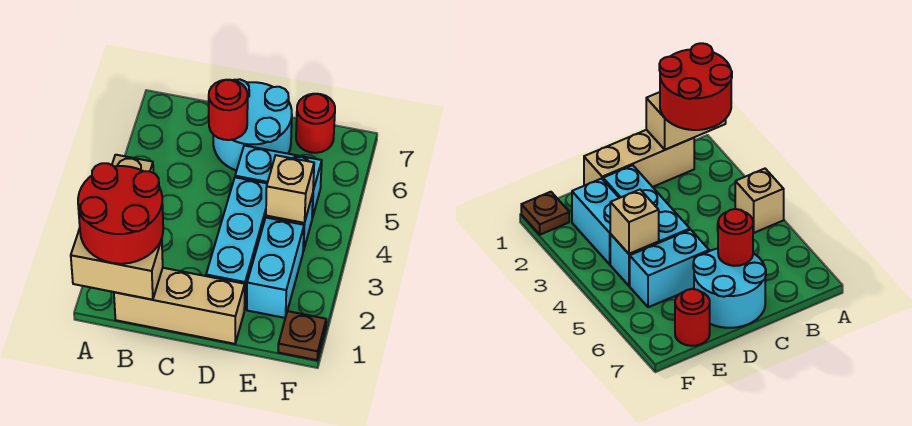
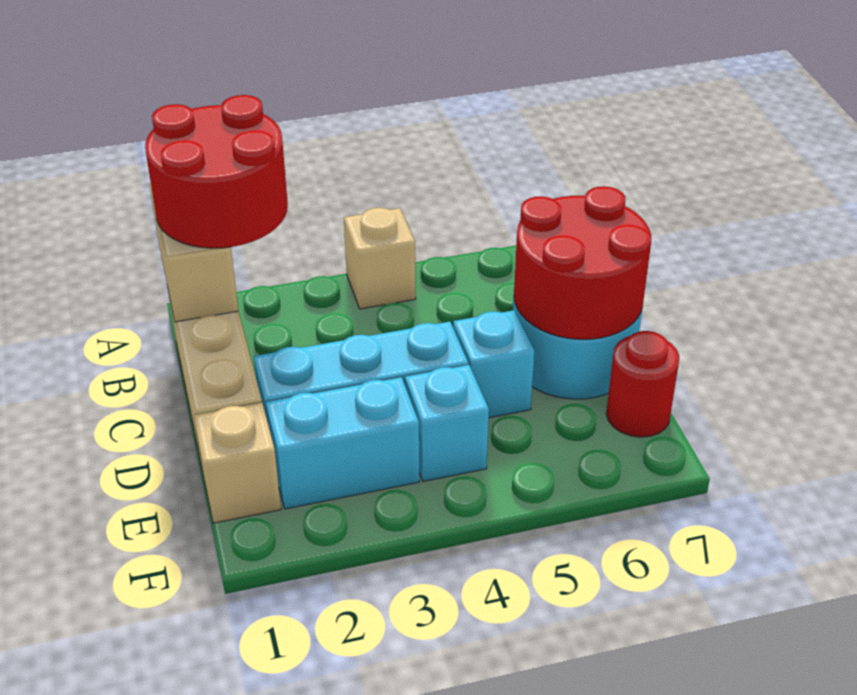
red round brick C6 level 2 -> red round brick C6:D7 level 2
cyan brick D5:E5 level 1 -> cyan brick D5 level 1
tan brick E4 level 2 -> tan brick E1 level 1
brown plate F1 level 1 -> none

